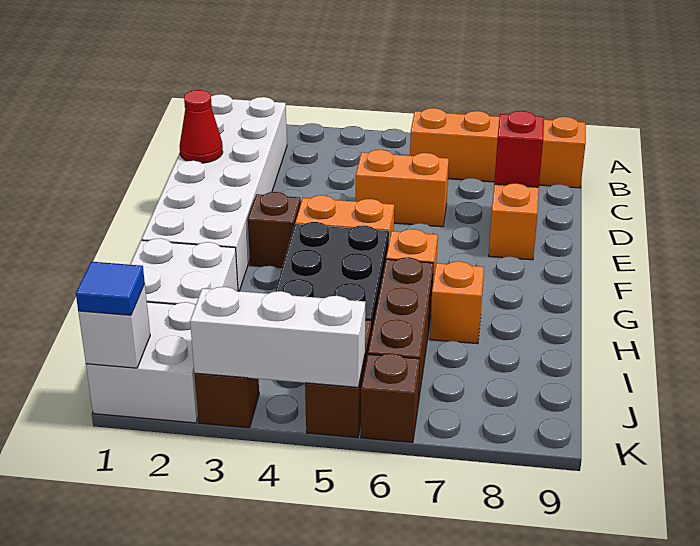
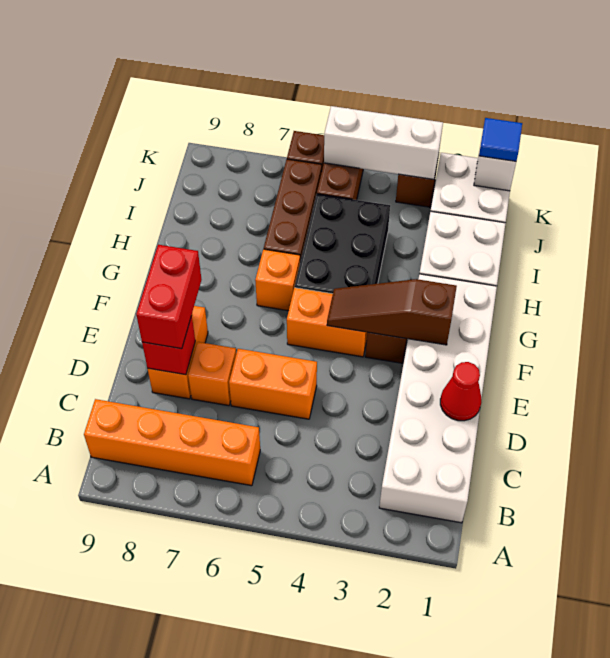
none -> red brick D8:E8 level 3
none -> brown slope F2:F4 level 2 top 2
orange brick H7 level 1 -> orange brick D7 level 1

